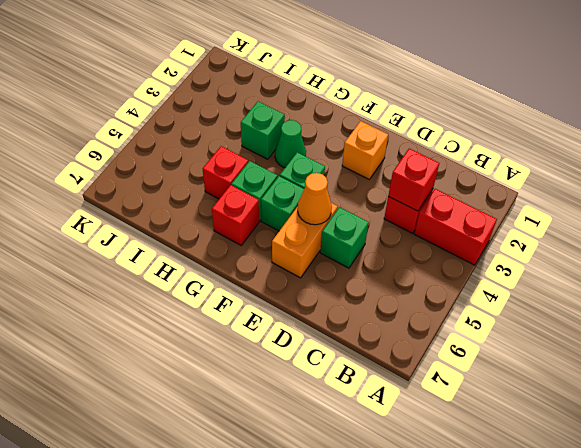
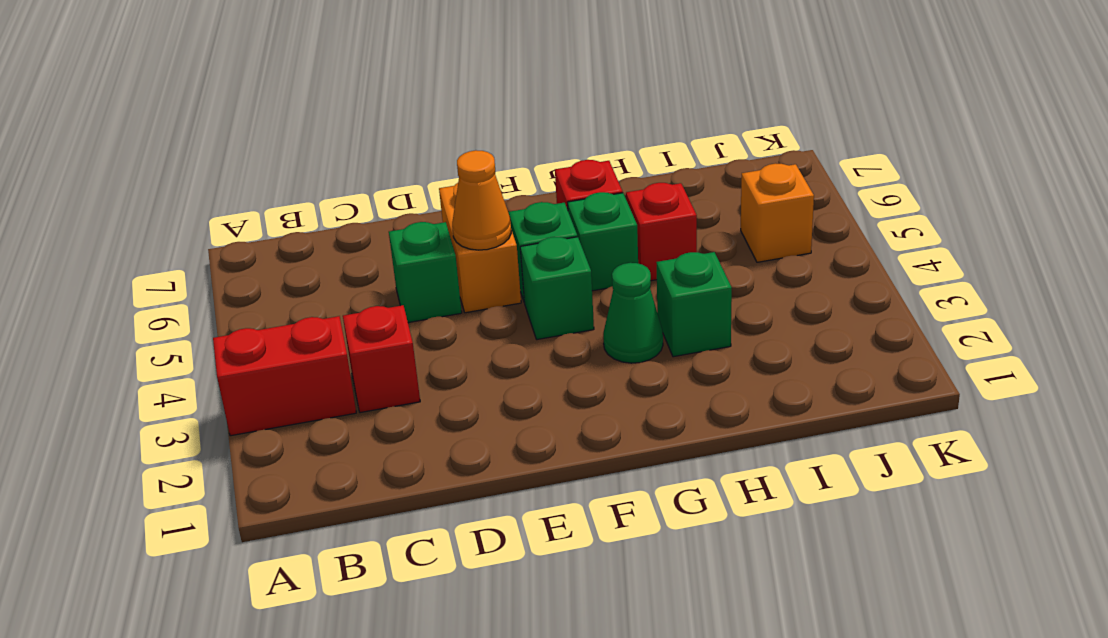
red brick C3 level 2 -> none
orange brick E2 level 1 -> orange brick J5 level 1

